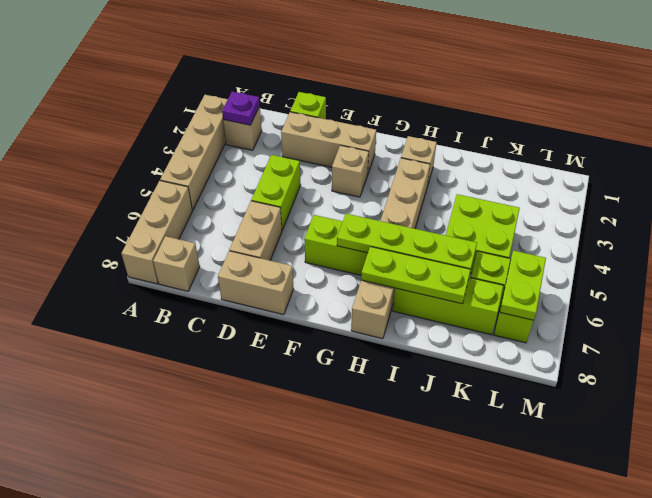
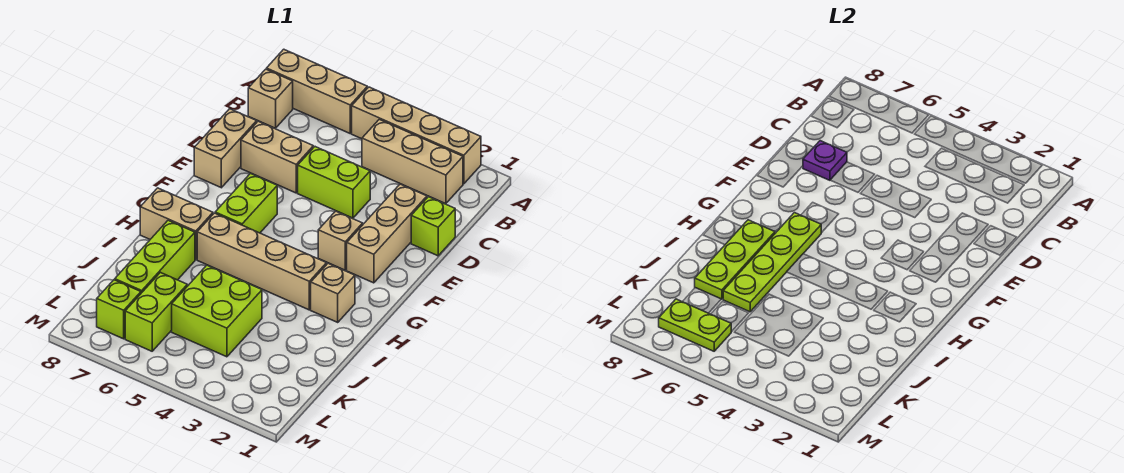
tan brick B2 level 1 -> tan brick B2:B4 level 1
purple plate B2 level 2 -> purple plate D7 level 2

